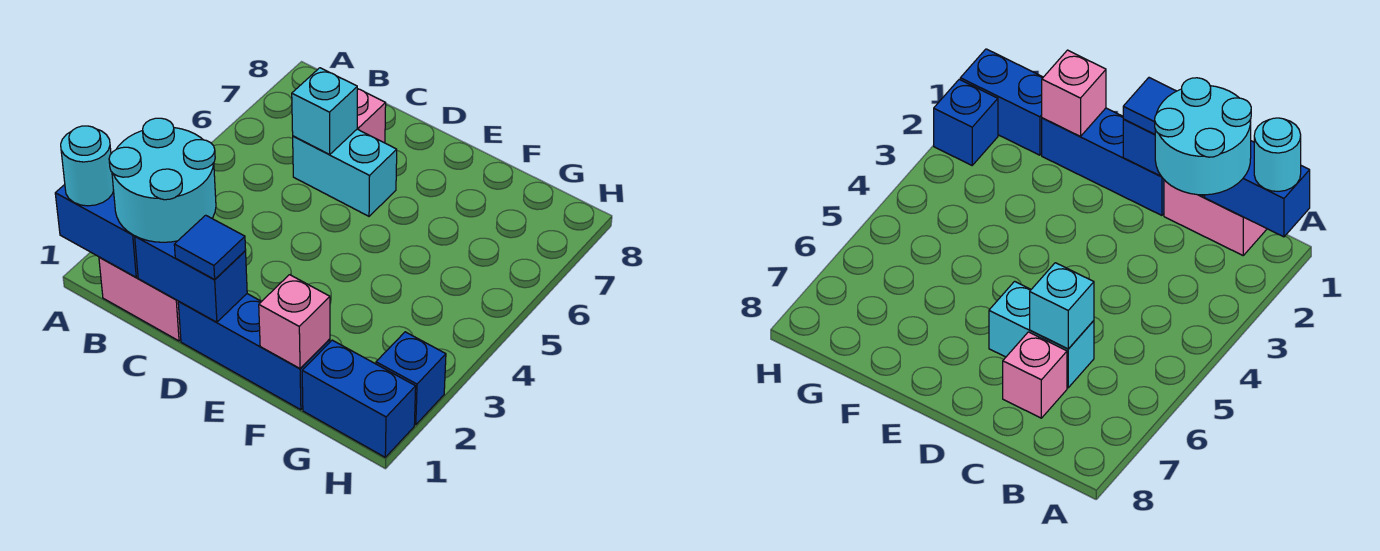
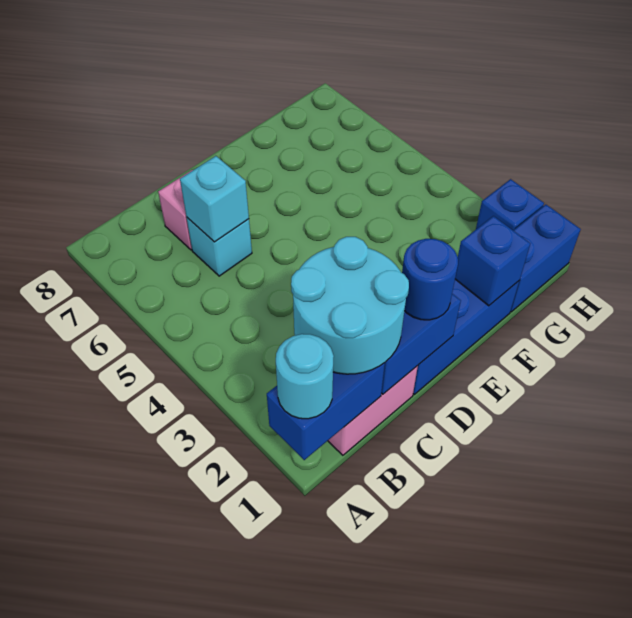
cyan brick C6:D6 level 1 -> cyan brick C6 level 1
blue tile D1 level 3 -> blue round brick D1 level 3
pink brick F1 level 2 -> blue brick F1 level 2

